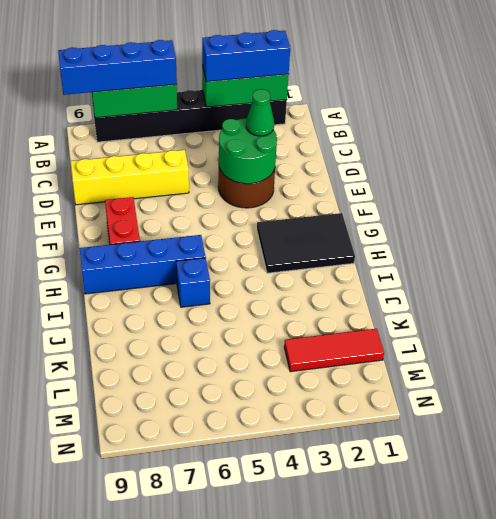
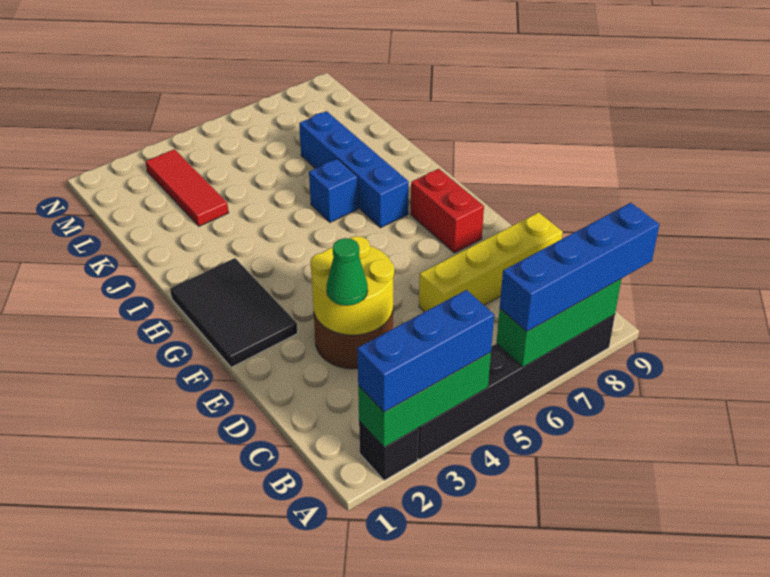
green round brick D3:E4 level 2 -> yellow round brick D3:E4 level 2
black tile G1:H3 level 1 -> black tile F1:H2 level 1
blue brick H6:H9 level 1 -> blue brick H7:K7 level 1
red tile L1:L3 level 1 -> red tile K3:M3 level 1

